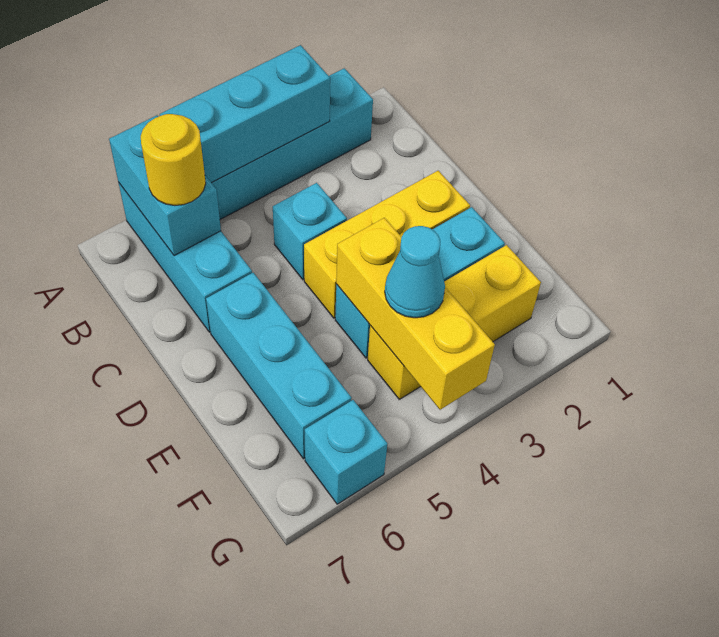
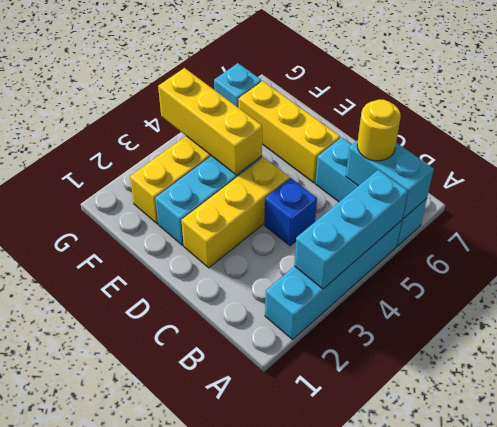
cyan brick C4 level 1 -> blue brick C4 level 1
cyan brick D6:F6 level 1 -> yellow brick D6:F6 level 1
cyan cone F4 level 3 -> none

